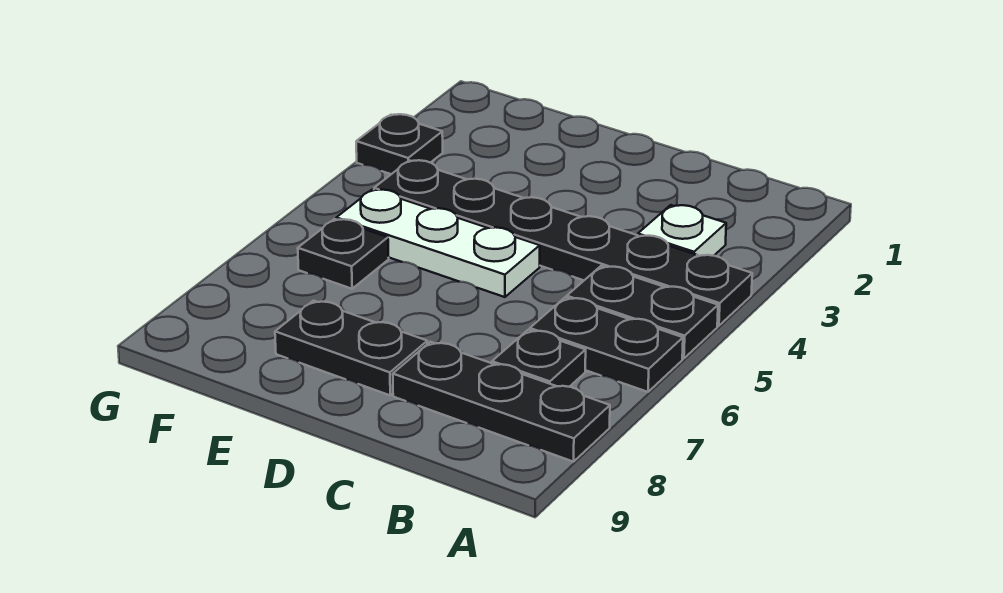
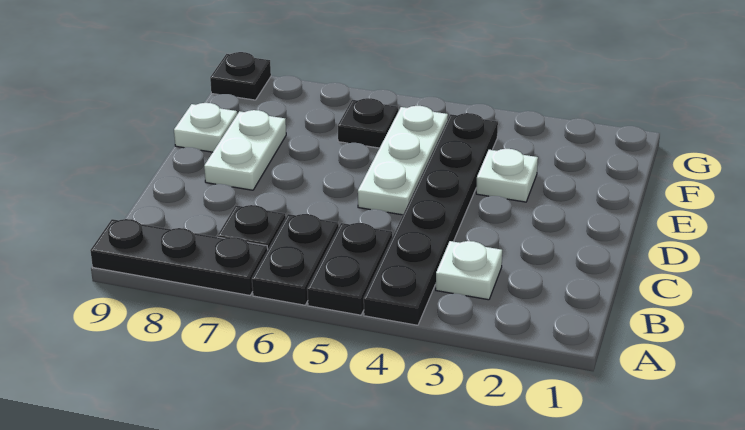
black plate A8:C8 level 1 -> black plate A7:A9 level 1
black plate D8:E8 level 1 -> white plate D8:E8 level 1
none -> white plate E3 level 1
none -> white plate E9 level 1
black plate G3 level 1 -> black plate G9 level 1

